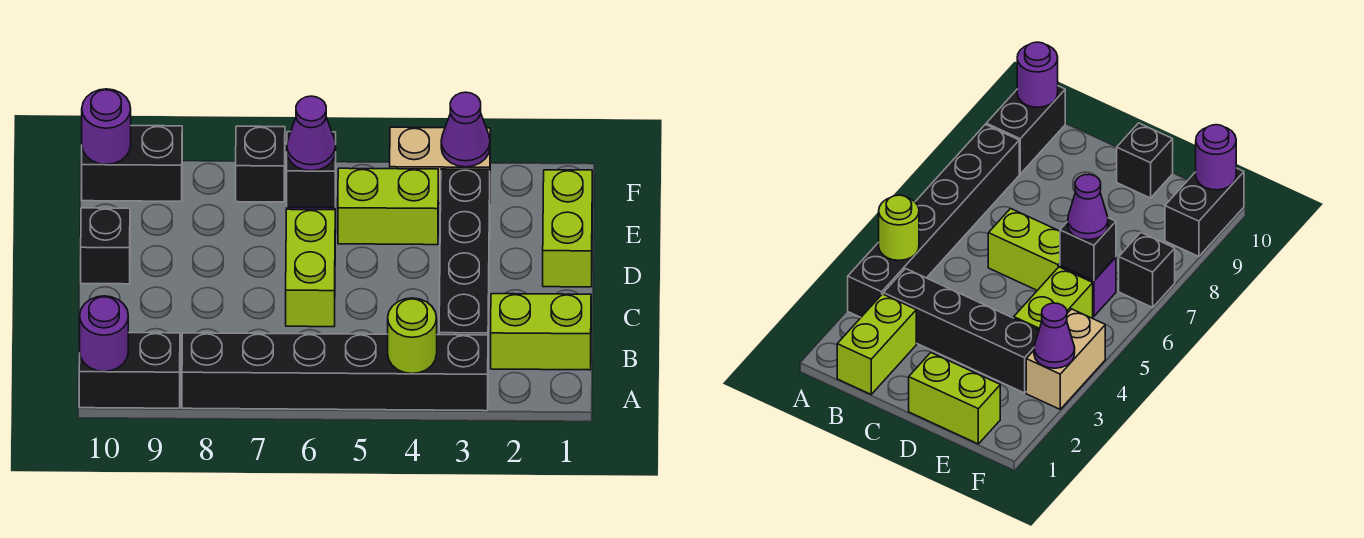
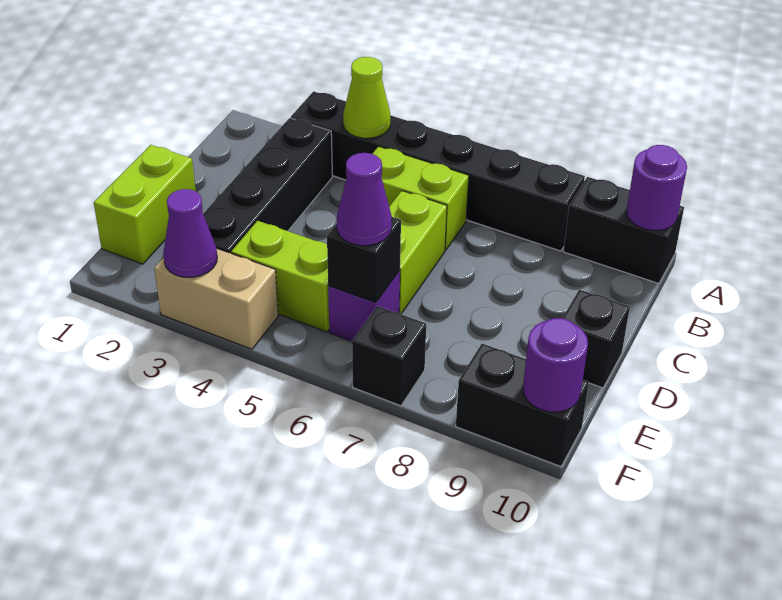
lime round brick A4 level 2 -> lime cone A4 level 2
lime brick B1:B2 level 1 -> lime brick B5:B6 level 1

